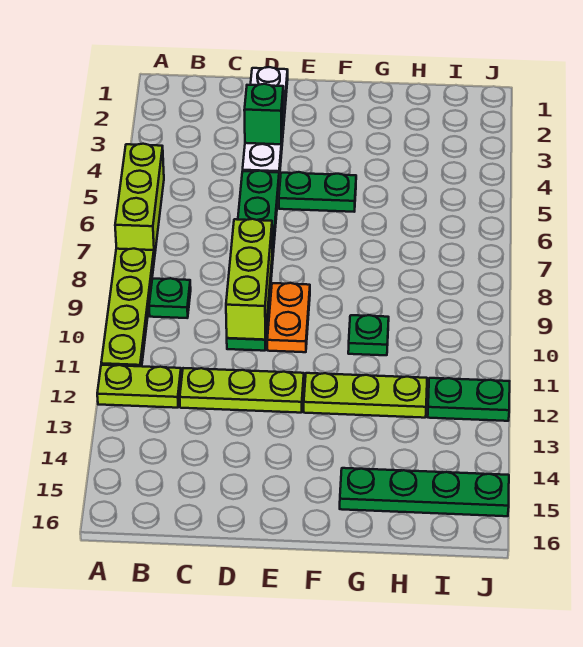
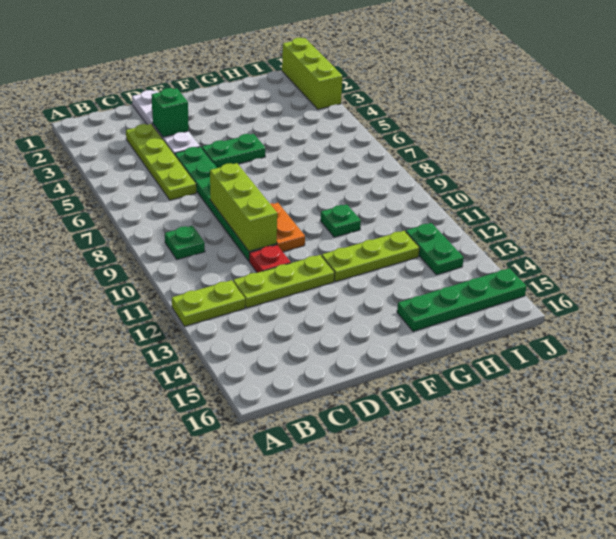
lime brick A5:A7 level 1 -> lime brick J1:J3 level 1
lime plate A8:A11 level 1 -> lime plate C3:C6 level 1
none -> red plate D11 level 1
green plate I12:J12 level 1 -> green plate I12:I13 level 1

